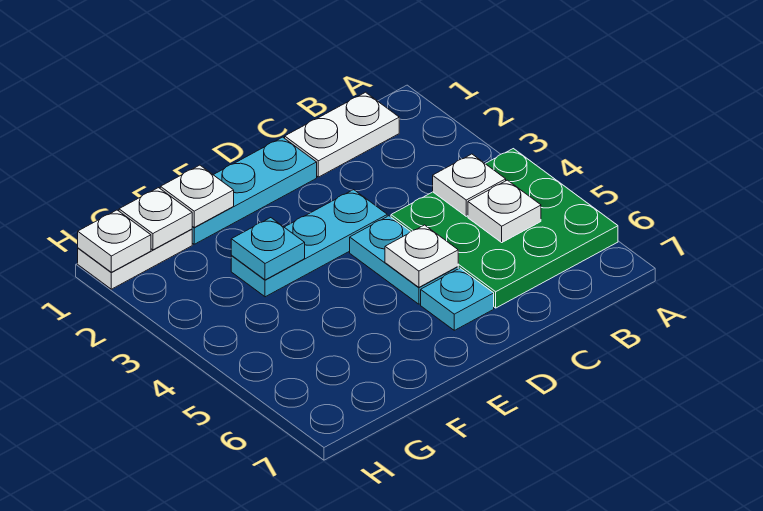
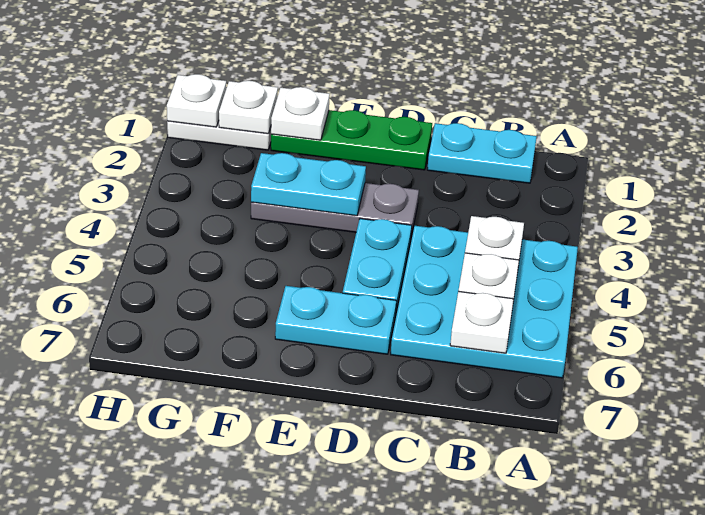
green plate A4:C6 level 1 -> cyan plate A4:C6 level 1
white plate B1:C1 level 1 -> cyan plate B1:C1 level 1
cyan plate D1:F1 level 1 -> green plate D1:F1 level 1
cyan plate D3:F3 level 1 -> grey plate D3:F3 level 1
white plate D5 level 2 -> white plate B6 level 2
cyan plate D6 level 1 -> cyan plate D6:E6 level 1
cyan plate F3 level 2 -> cyan plate E3:F3 level 2

